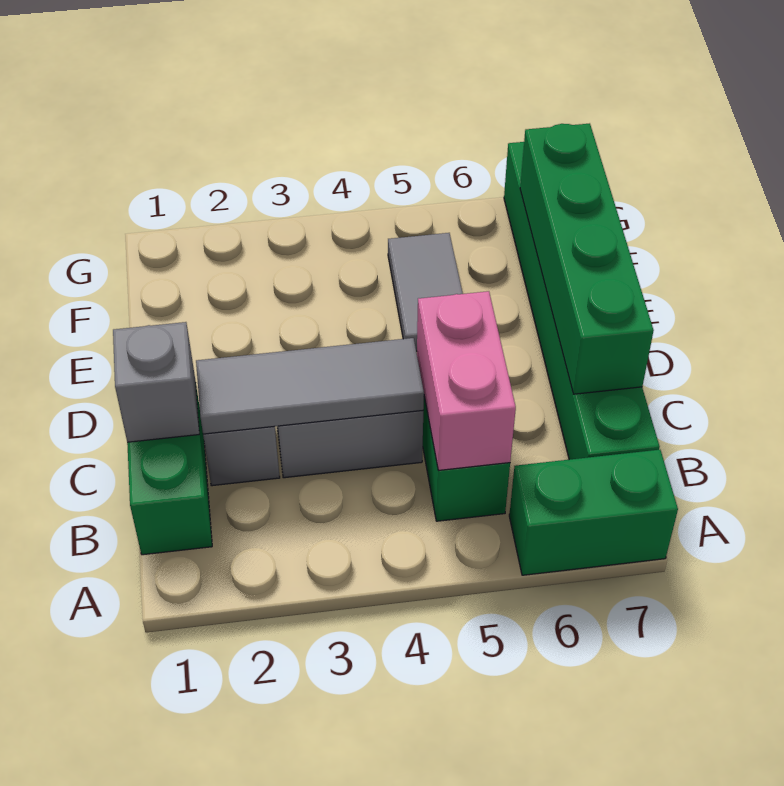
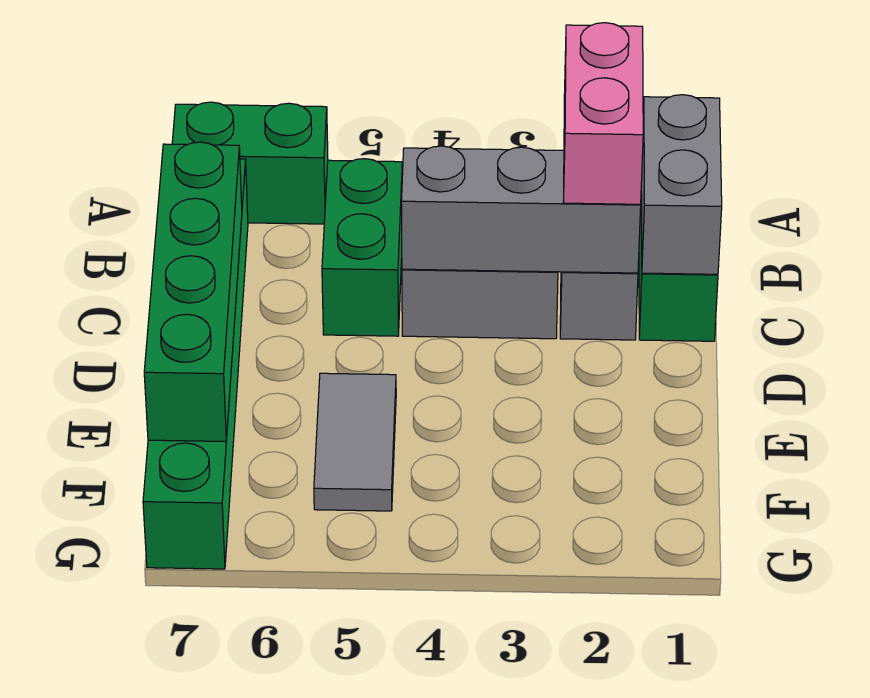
pink brick B5:C5 level 2 -> pink brick B2:C2 level 3
grey brick C1 level 2 -> grey brick B1:C1 level 2
grey tile C2:C4 level 2 -> grey brick C2:C4 level 2

